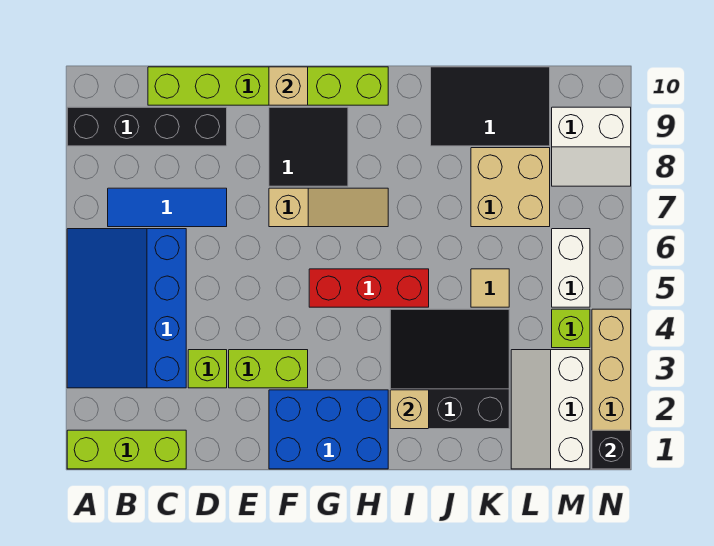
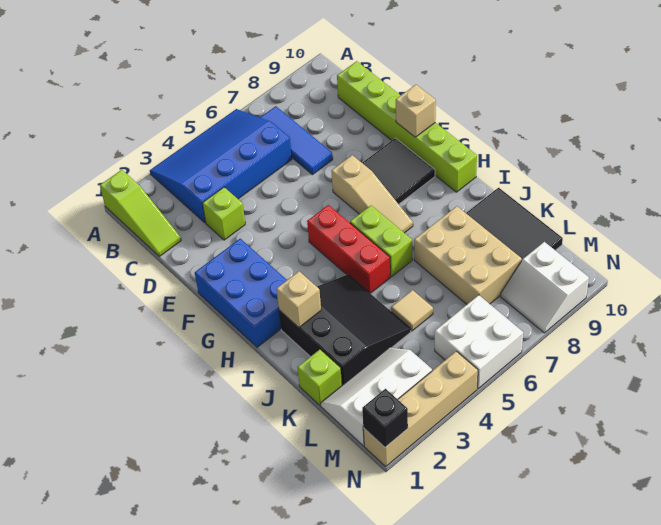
lime brick A1:C1 level 1 -> lime slope A1:C1 level 1 top A
black brick A9:D9 level 1 -> none
lime brick E3:F3 level 1 -> lime brick H6:I6 level 1
tan brick K7:L8 level 1 -> tan brick J7:L8 level 1
lime brick M4 level 1 -> lime brick K1 level 1
white brick M5:M6 level 1 -> white brick M5:N6 level 1

